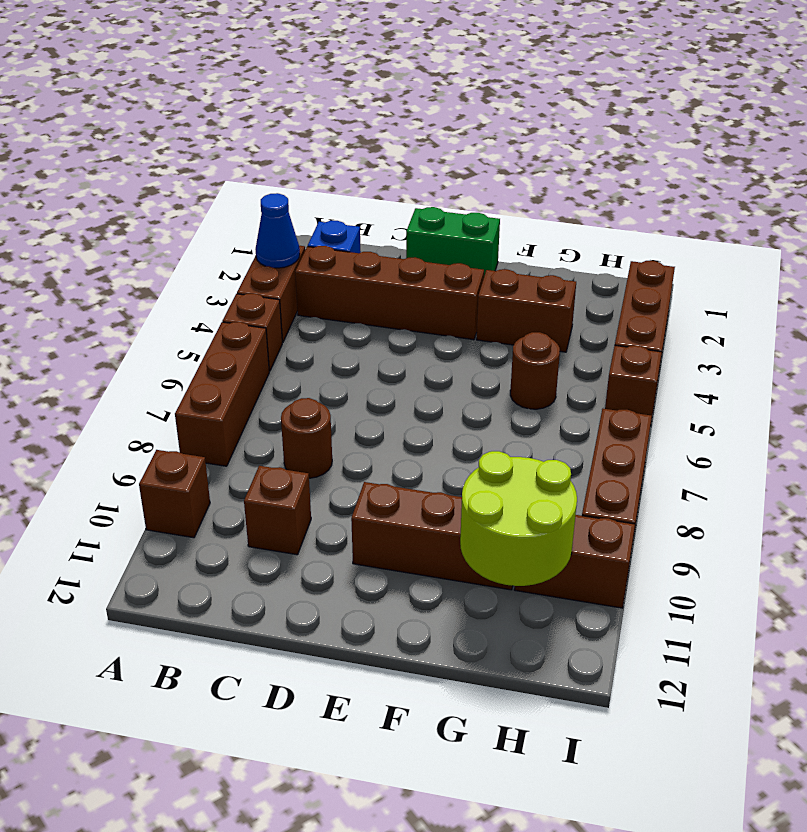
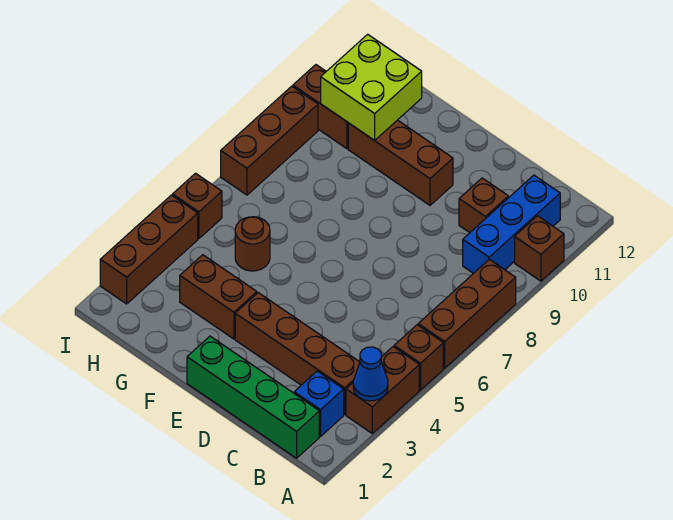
none -> blue brick B9:B11 level 1
brown round brick C8 level 1 -> none
green brick D1:E1 level 1 -> green brick B1:E1 level 1
lime round brick G10:H11 level 2 -> lime brick G10:H11 level 2

